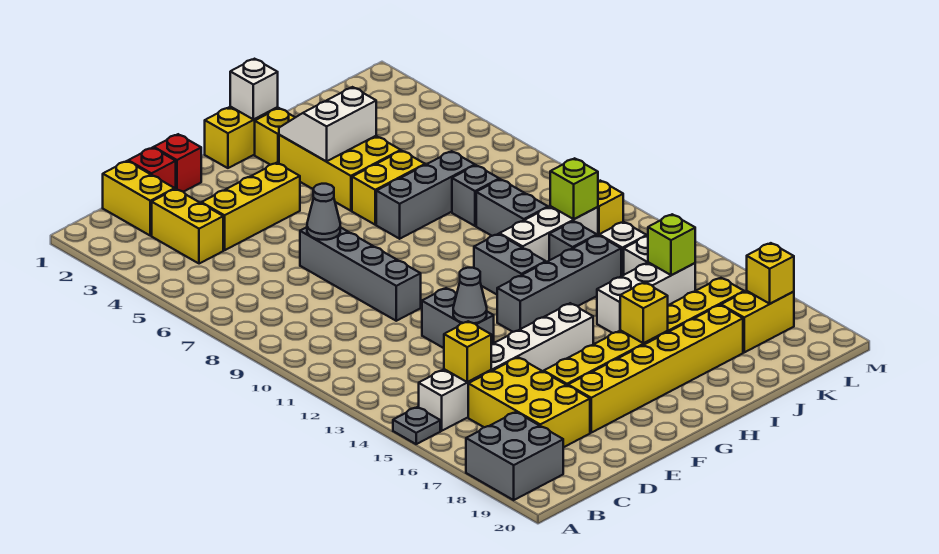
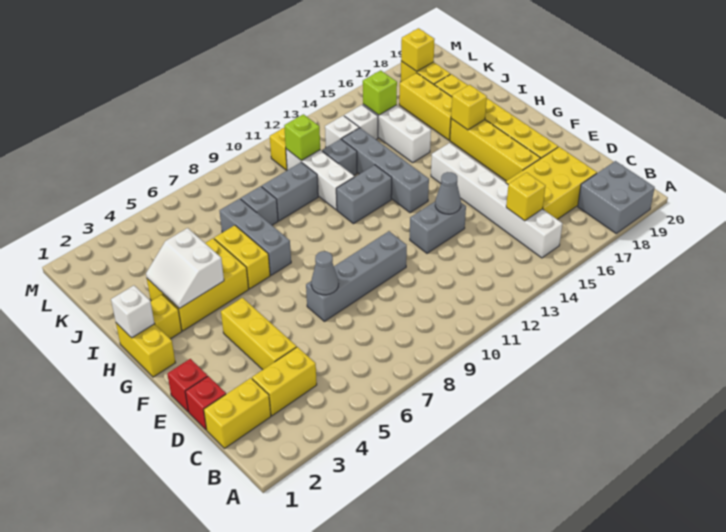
grey plate A15 level 1 -> none

